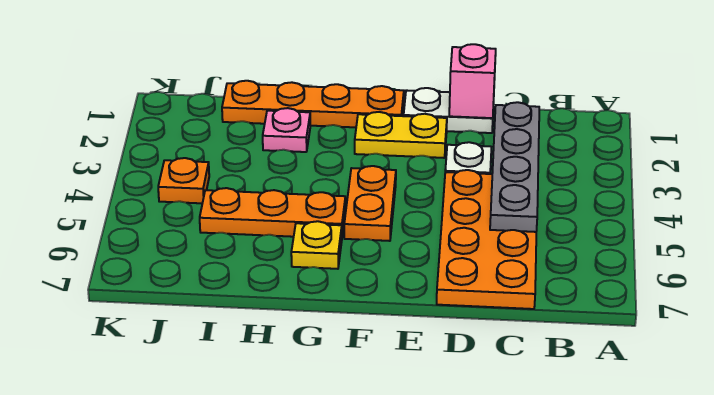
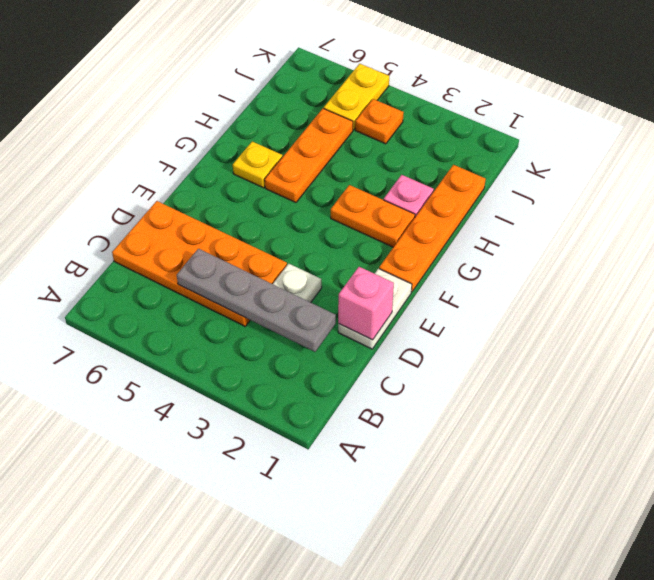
yellow plate E2:F2 level 1 -> yellow plate J5:K5 level 1
orange plate F4:F5 level 1 -> orange plate G2:G3 level 1

